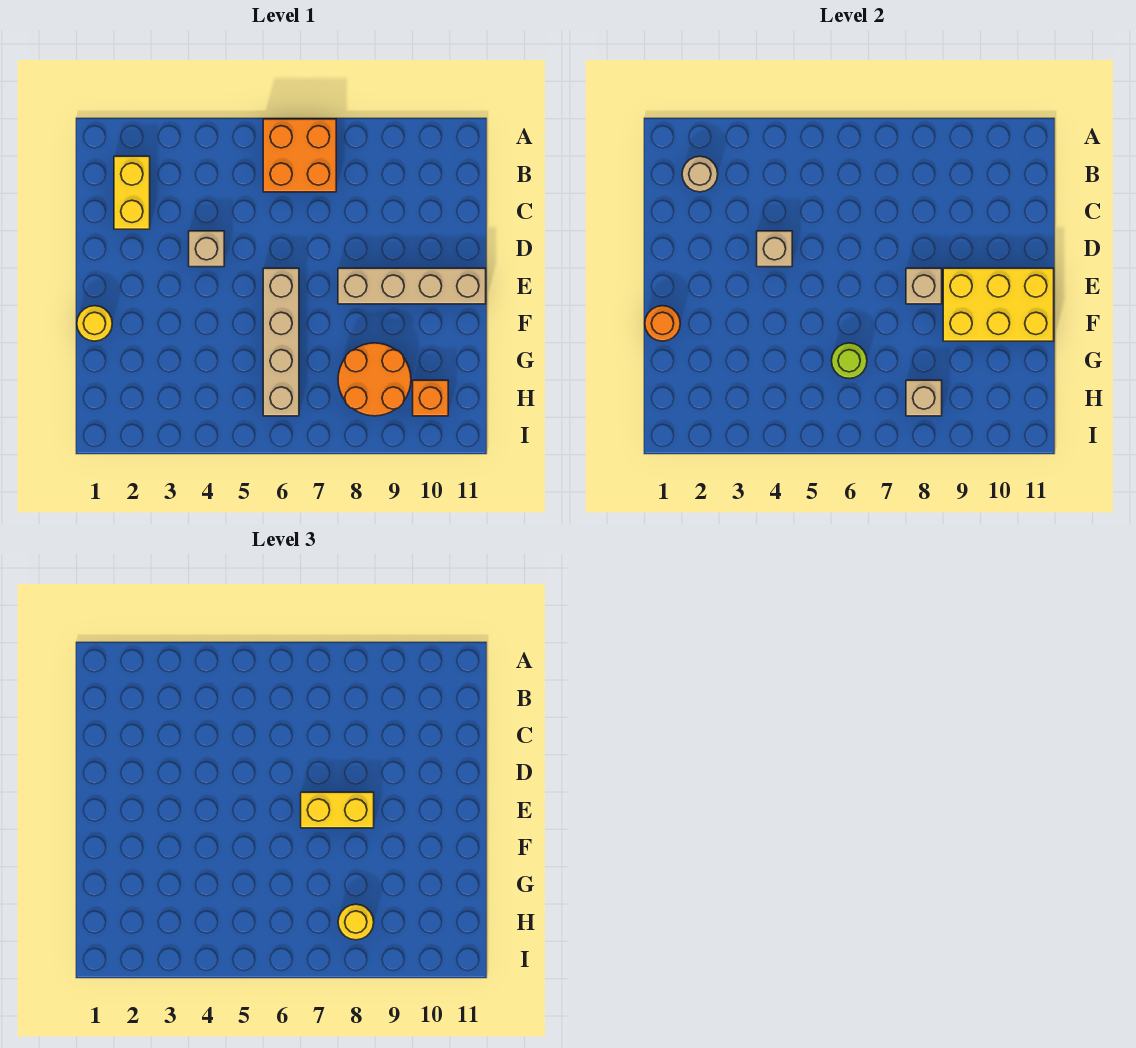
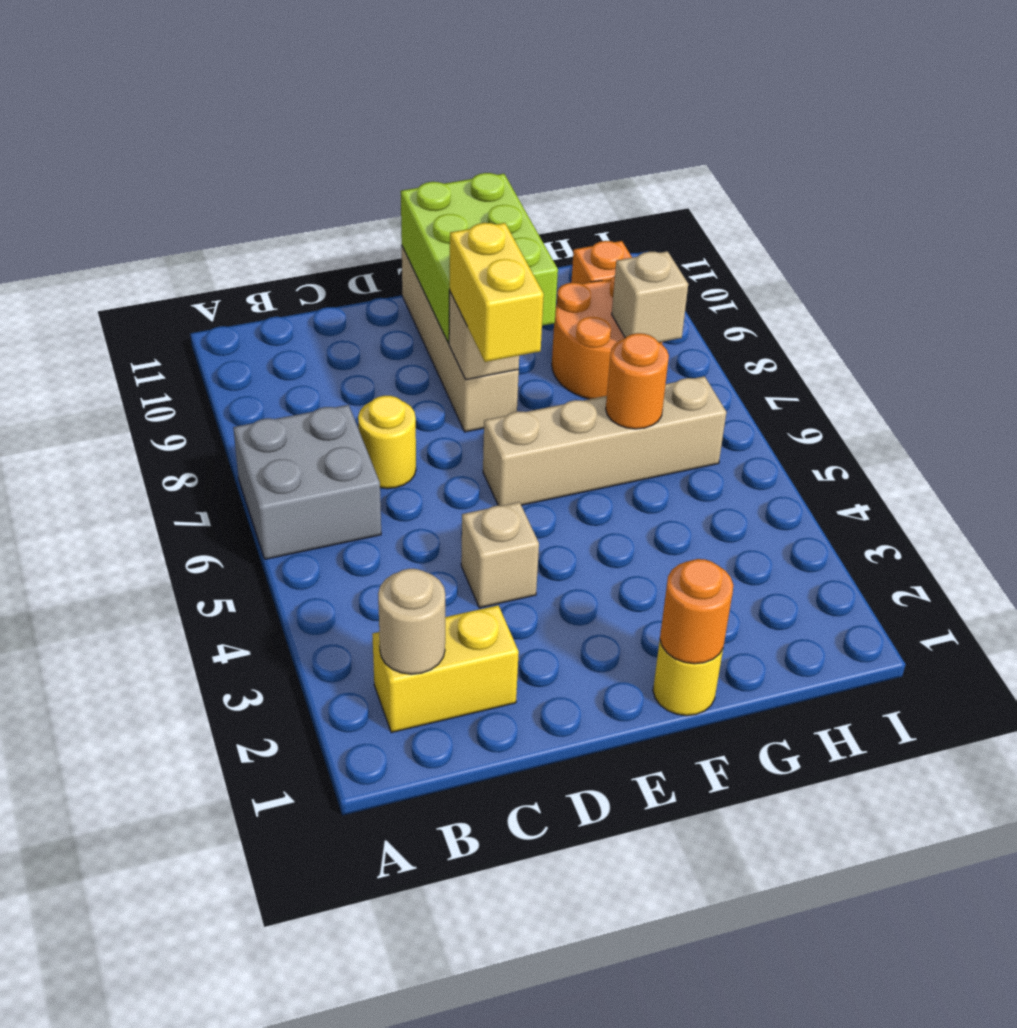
orange brick A6:B7 level 1 -> grey brick A6:B7 level 1
tan brick D4 level 2 -> none
yellow brick E9:F11 level 2 -> lime brick E9:F11 level 2
lime round brick G6 level 2 -> orange round brick G6 level 2
yellow round brick H8 level 3 -> yellow round brick C7 level 1

